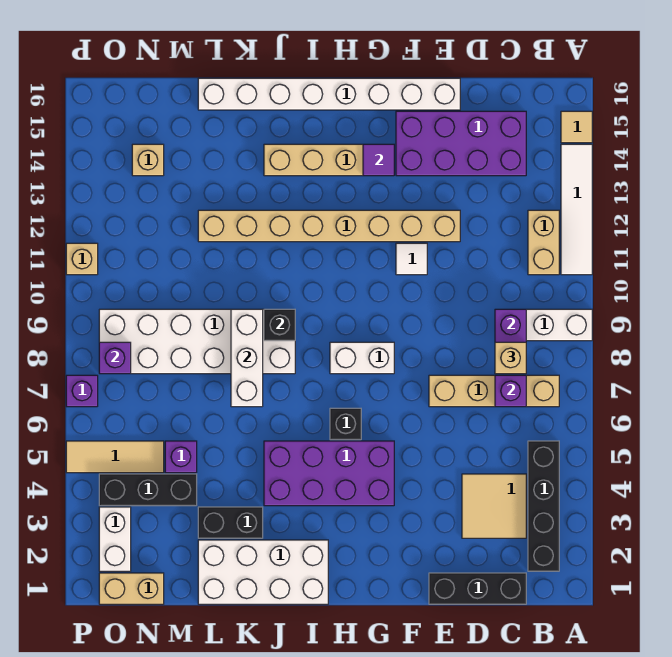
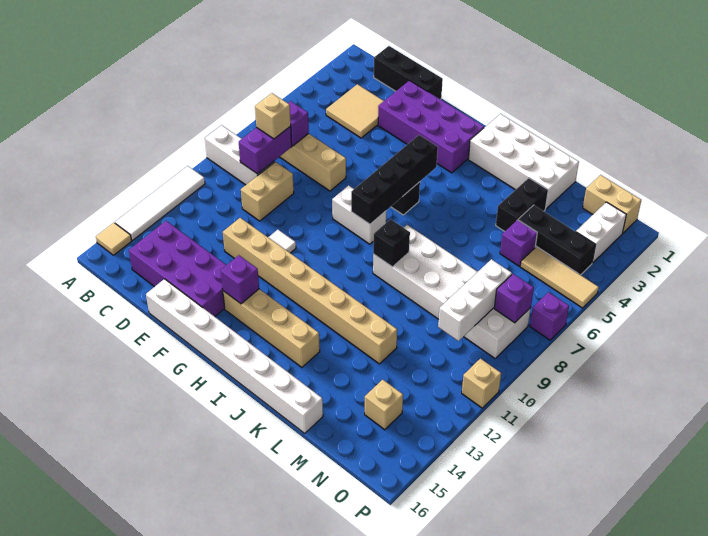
black brick B2:B5 level 1 -> black brick H5:H8 level 2
tan brick B11:B12 level 1 -> tan brick D9:D10 level 1
purple brick G4:J5 level 1 -> purple brick E2:H3 level 1
purple tile G14 level 2 -> purple brick G14 level 2
black brick K3:L3 level 1 -> black brick L3:L4 level 1
white brick K7:K9 level 2 -> white brick N8:N10 level 2

